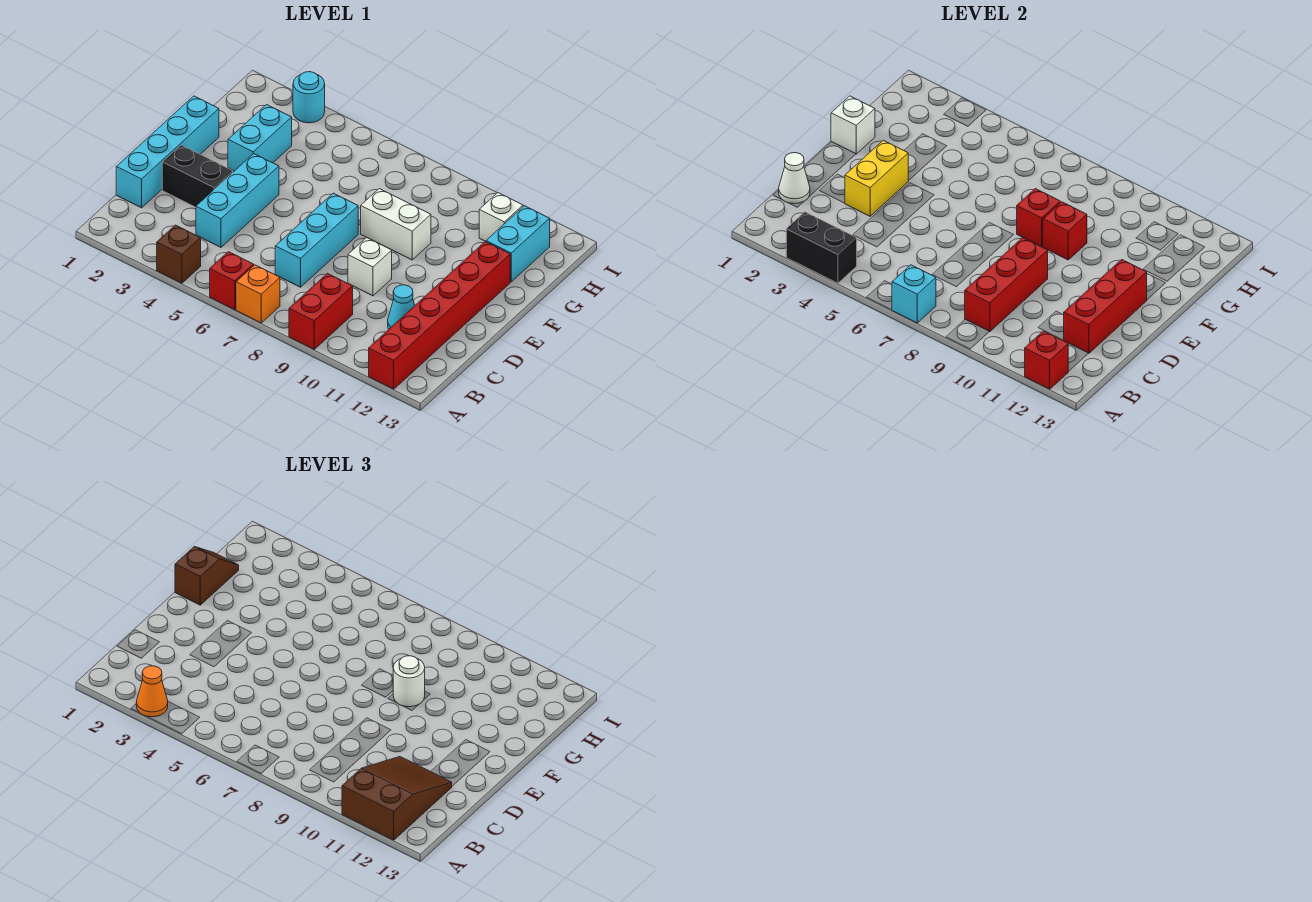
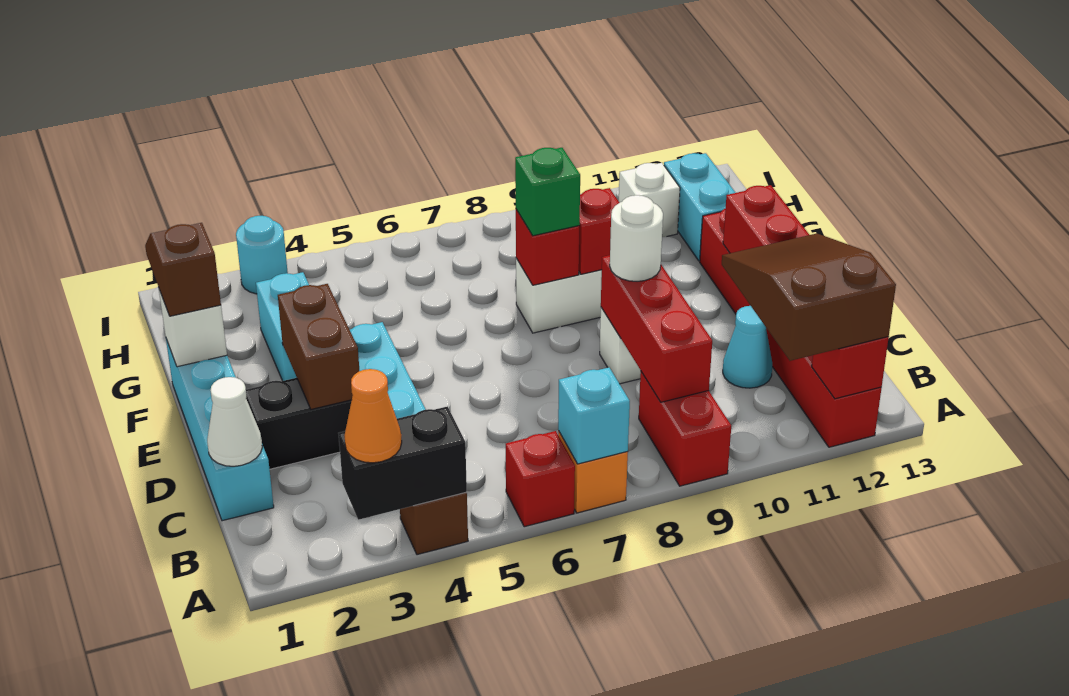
cyan brick C7:E7 level 1 -> none
yellow brick D3:E3 level 2 -> brown brick D3:E3 level 2
none -> green brick F8 level 3
white round brick F9 level 3 -> white round brick D9 level 3

